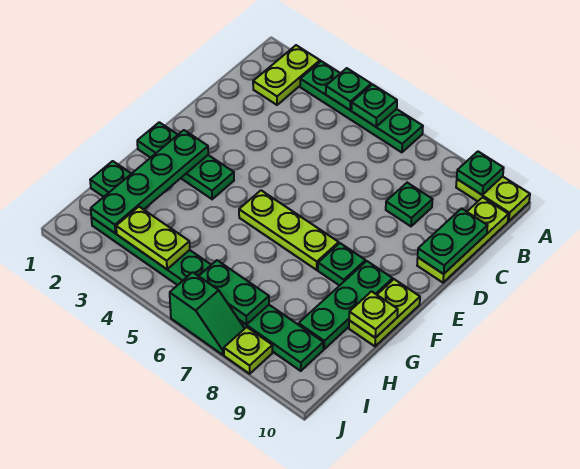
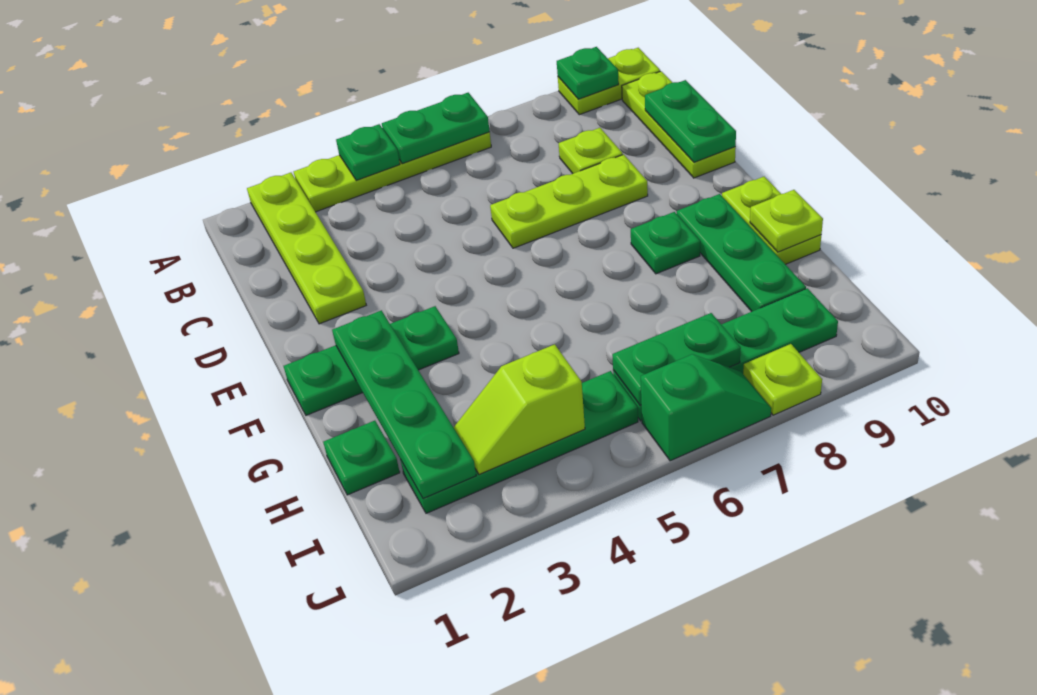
lime plate A2:B2 level 1 -> lime plate A2:D2 level 1
green plate A3:A6 level 1 -> lime plate A3:A6 level 1
green plate A5 level 2 -> green plate A5:A6 level 2
green plate C8 level 1 -> lime plate C8 level 1
lime plate F5:F7 level 1 -> lime plate D6:D8 level 1
lime plate I3:I4 level 2 -> lime slope I3:I4 level 2 top 4

